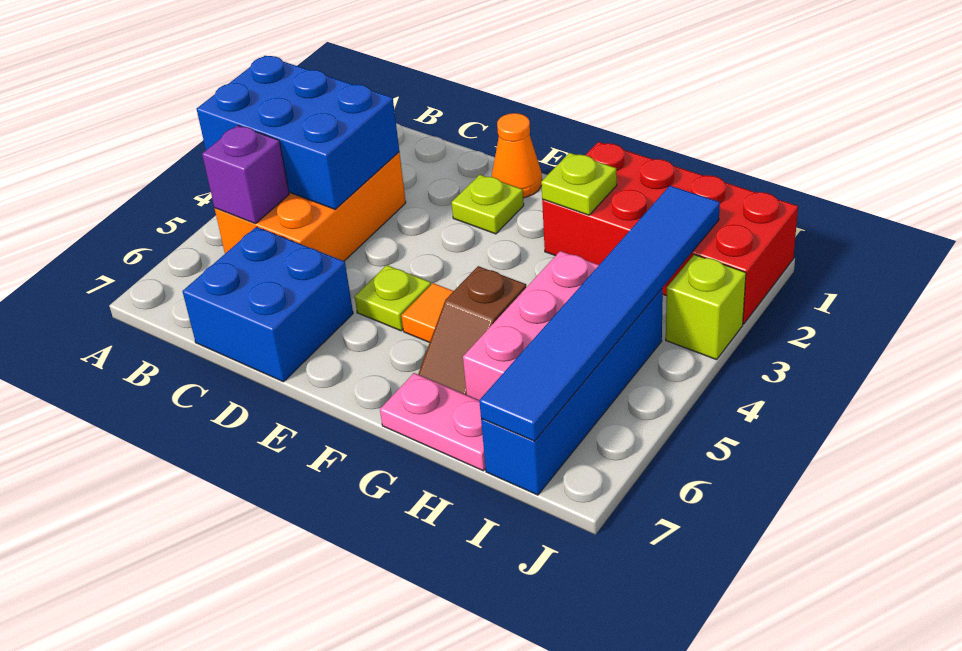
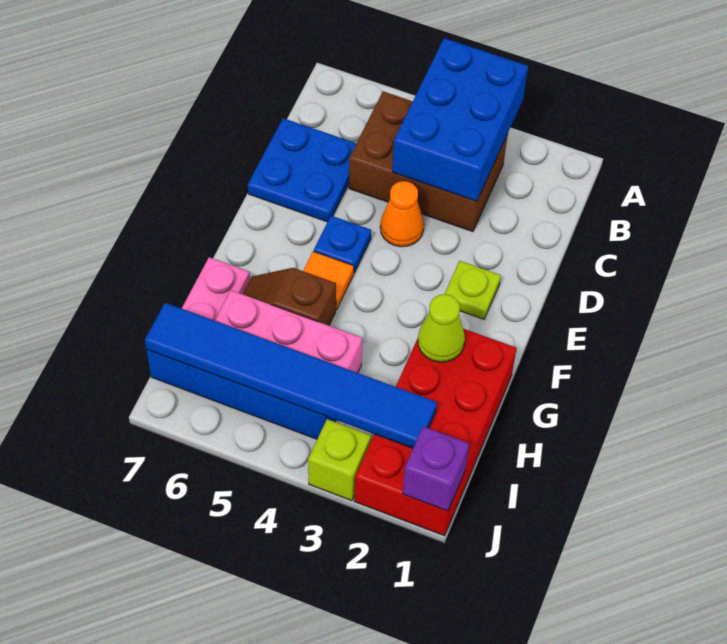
orange brick B3:C5 level 1 -> brown brick B3:C5 level 1
purple brick B5 level 2 -> purple brick J1 level 2
blue brick C6:D7 level 1 -> blue plate C6:D7 level 1
orange cone E1 level 1 -> orange cone D4 level 1
lime plate E5 level 1 -> blue plate E5 level 1
lime plate G2 level 2 -> lime cone G2 level 2

